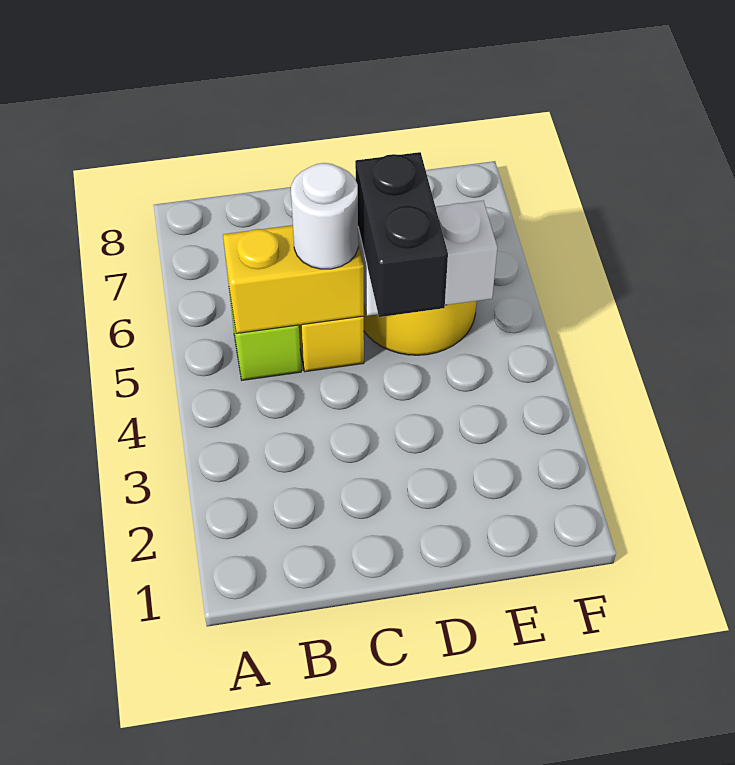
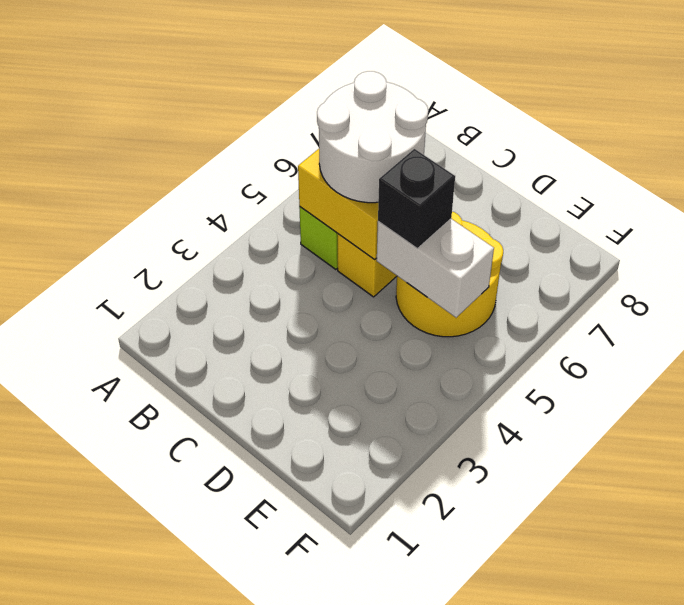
white round brick C5 level 3 -> white round brick B5:C6 level 3
black brick D4:D5 level 3 -> black brick D5 level 3

